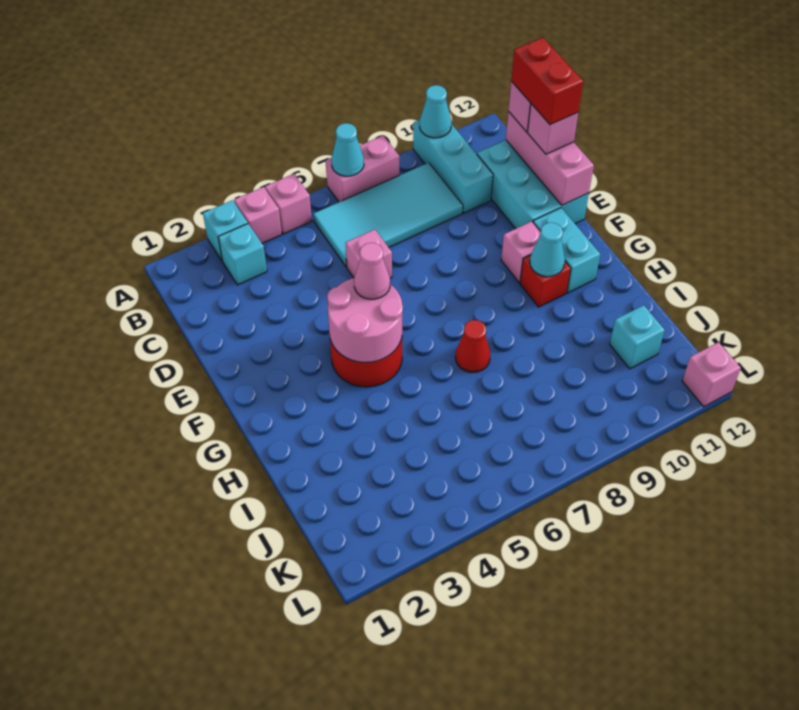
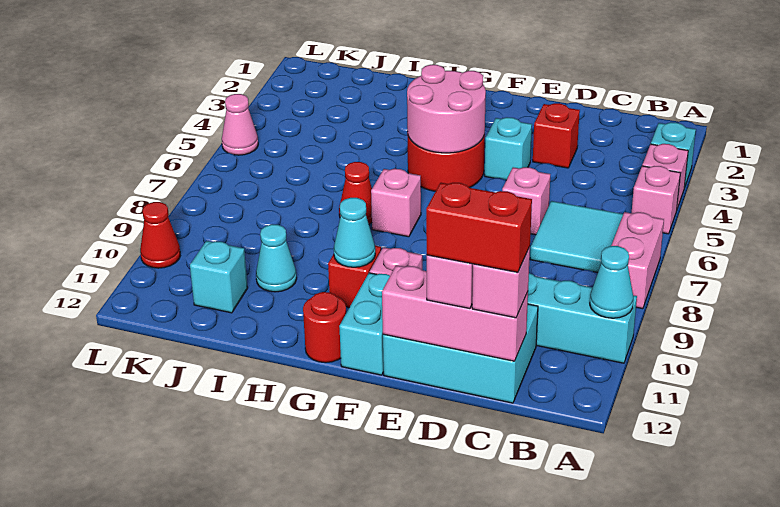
cyan cone A7 level 2 -> cyan cone I10 level 1
cyan brick B3 level 1 -> cyan brick E4 level 1
cyan tile B6:C9 level 1 -> cyan tile B6:C7 level 1
none -> red brick D3 level 1
pink cone F5 level 3 -> pink cone L5 level 1
cyan brick F11:G11 level 1 -> cyan brick F11:F12 level 1
none -> red round brick G12 level 1
none -> red cone L10 level 1
pink brick L12 level 1 -> pink brick G7 level 1

